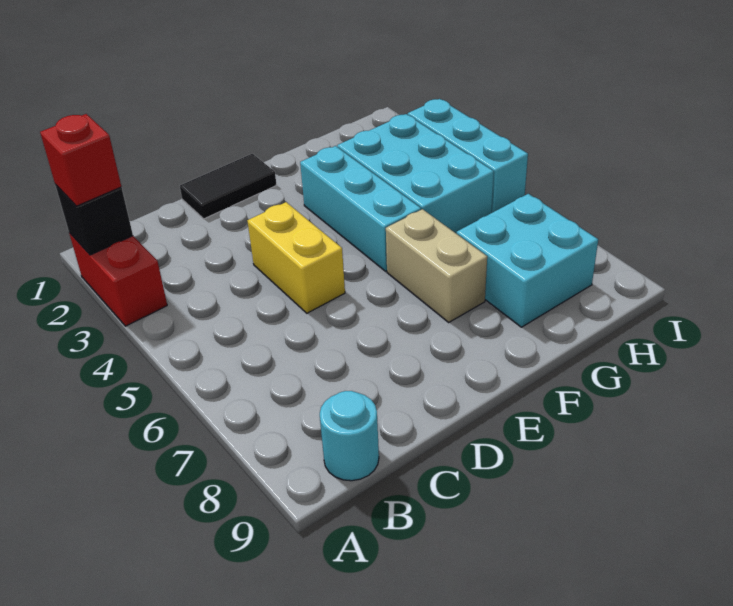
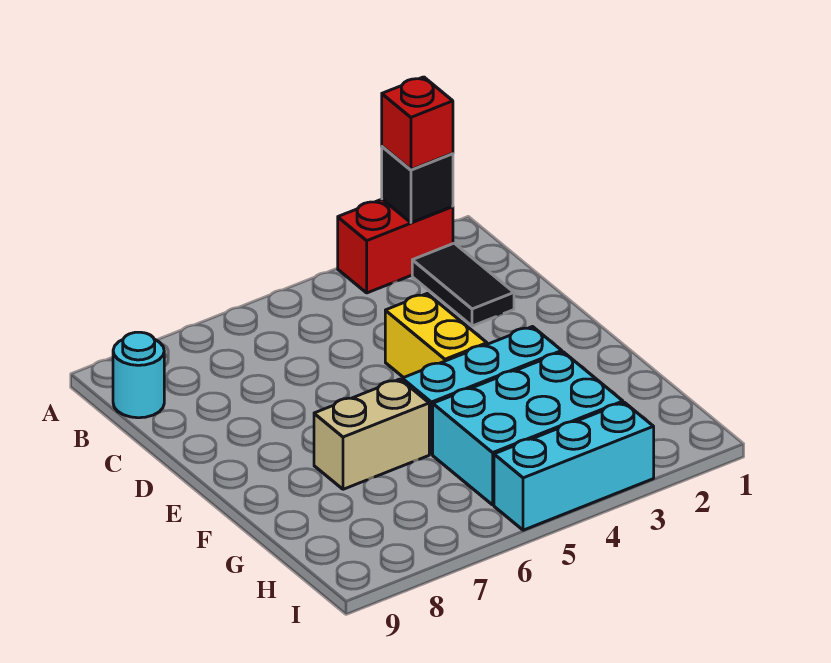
black tile D1:E1 level 1 -> black tile B2:C2 level 1
yellow brick D4:D5 level 1 -> yellow brick D4:E4 level 1
cyan brick G7:H8 level 1 -> none

